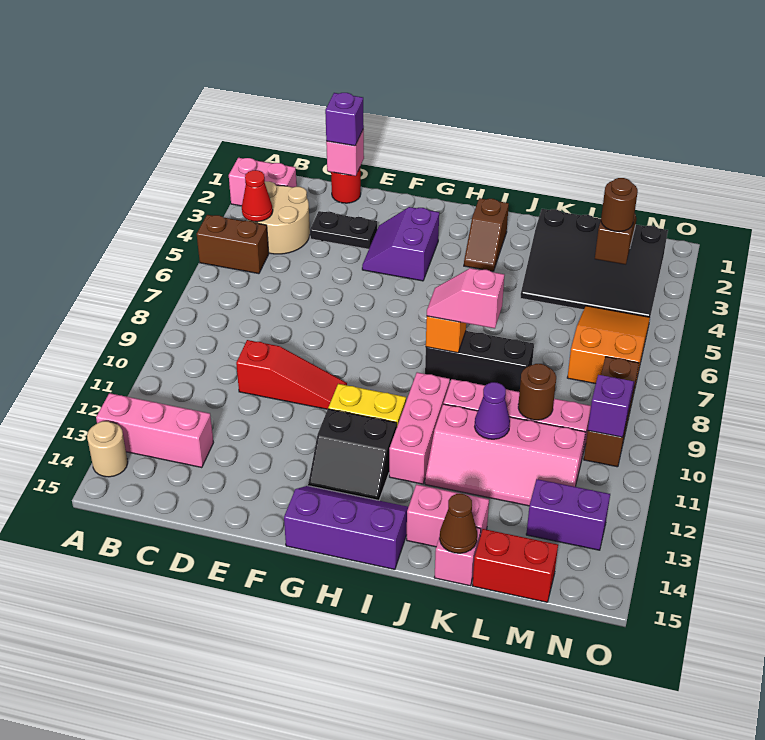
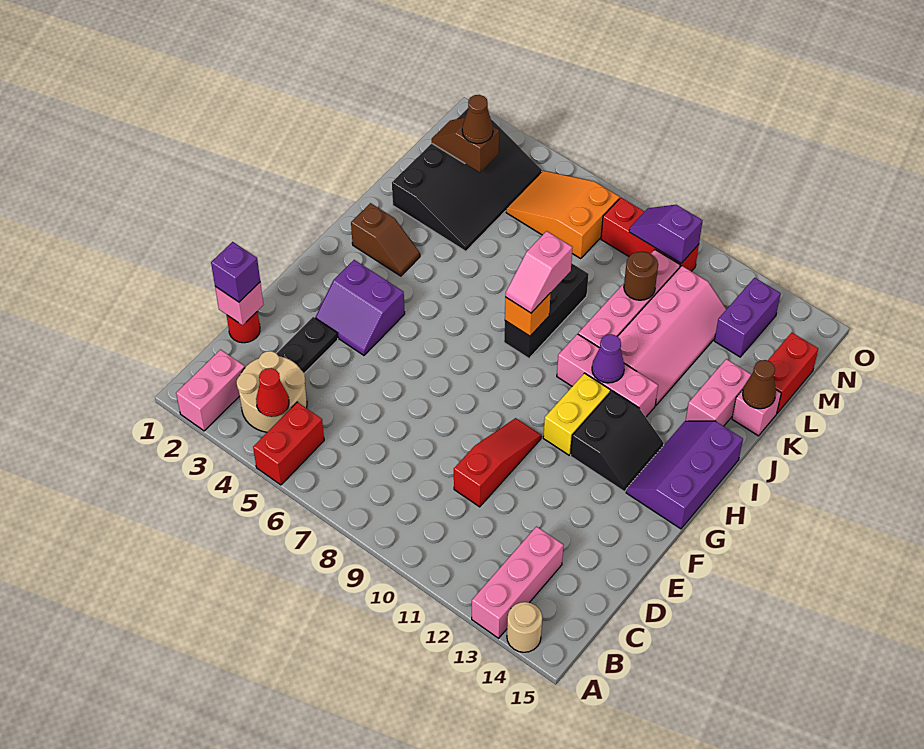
brown brick A5:B5 level 1 -> red brick A5:B5 level 1
purple cone K11 level 2 -> purple cone I11 level 2
brown round brick M3 level 3 -> brown cone M3 level 3
brown brick N8:N10 level 1 -> red brick N8:N10 level 1

